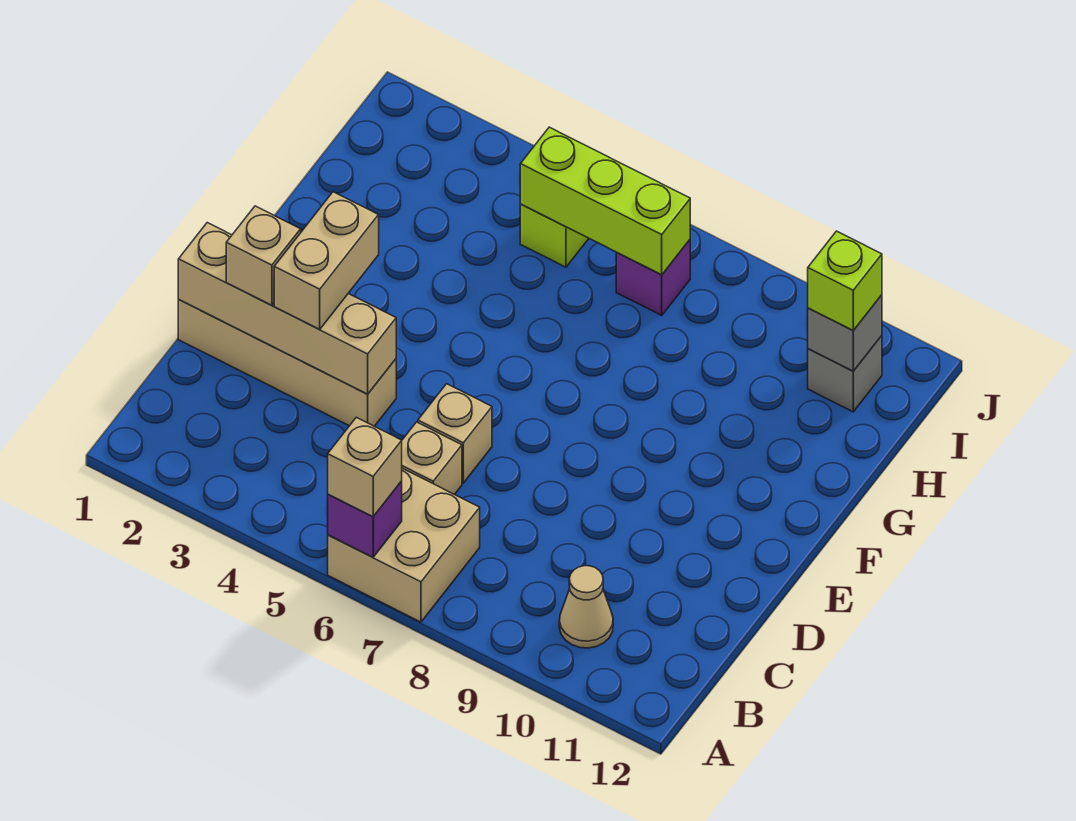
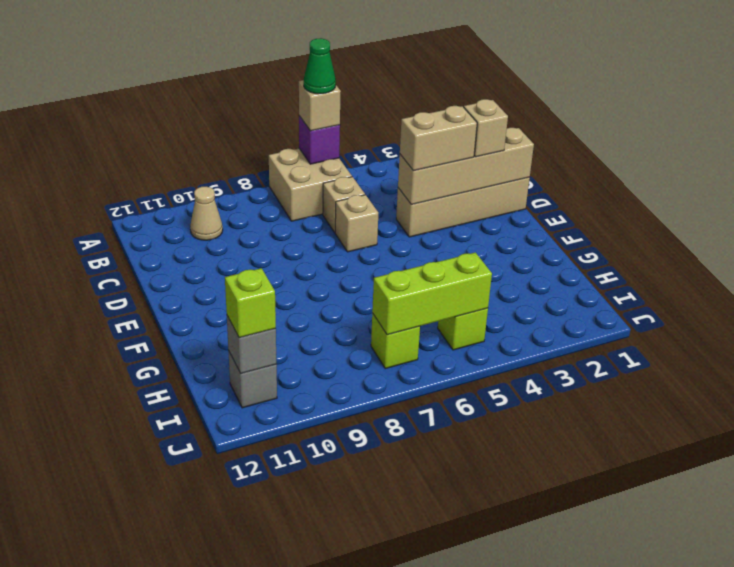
none -> green cone A6 level 4
tan brick D3:E3 level 3 -> tan brick D3:D4 level 3
purple brick I7 level 1 -> lime brick I7 level 1

